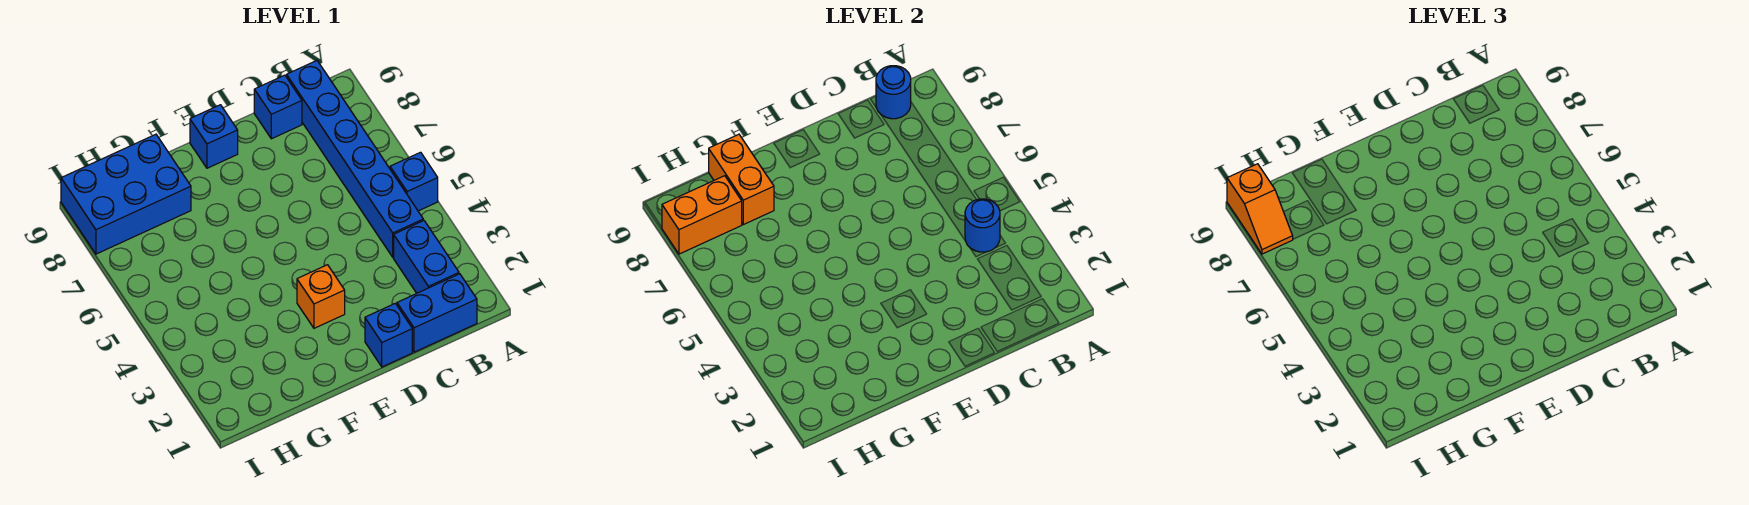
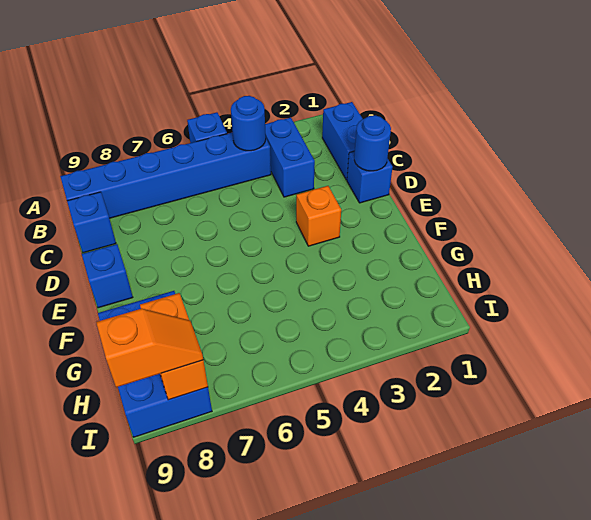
blue brick B2:B3 level 1 -> blue brick B3:C3 level 1
blue round brick B9 level 2 -> blue round brick D1 level 2
orange brick G8:G9 level 2 -> none

